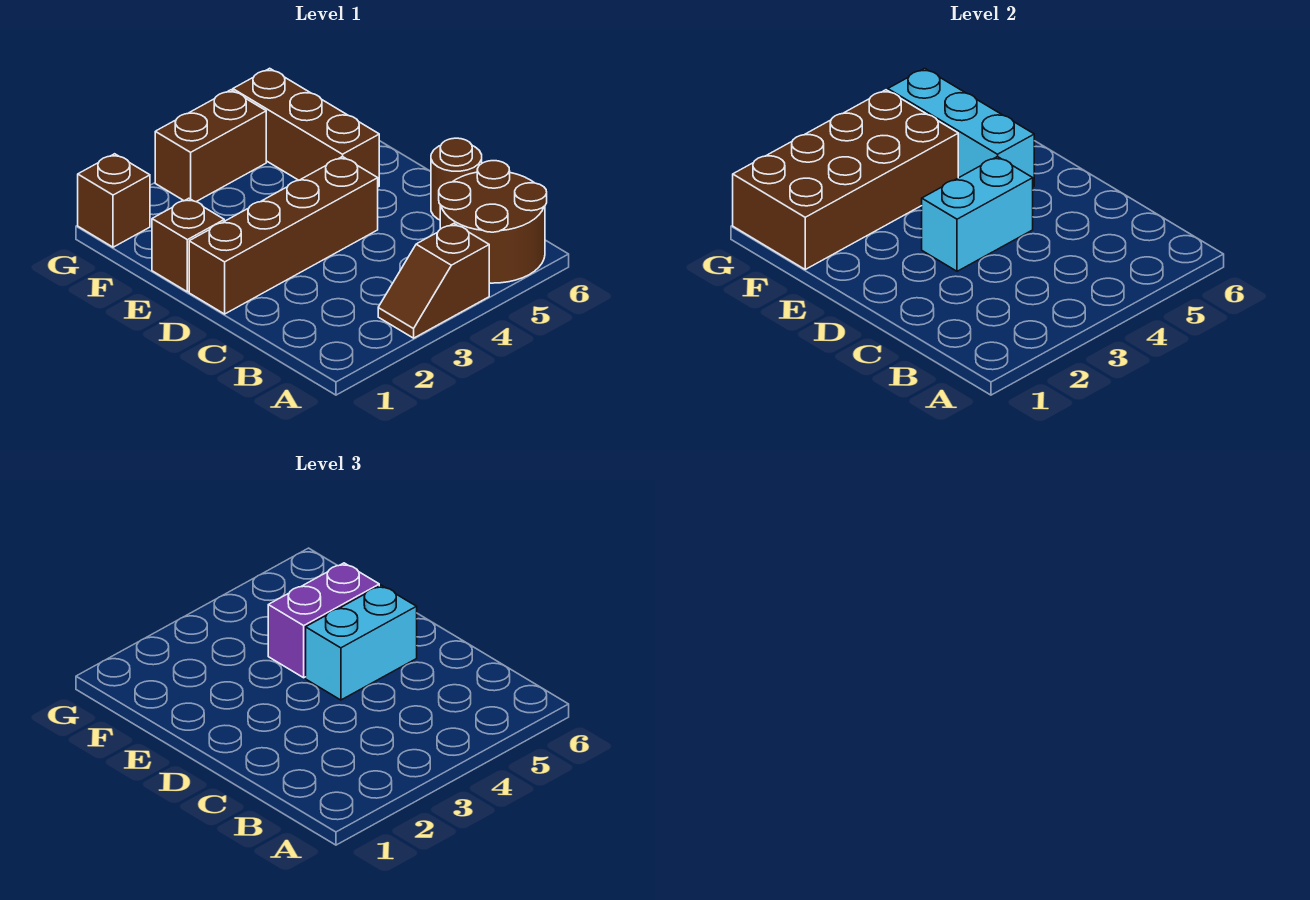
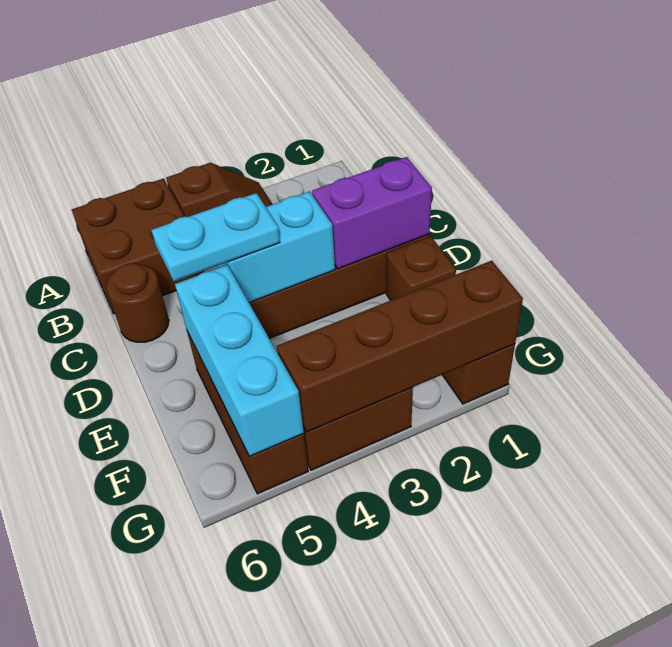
brown round brick A5:B6 level 1 -> brown brick A5:B6 level 1
cyan brick D4:D5 level 3 -> cyan plate D4:D5 level 3
purple brick E4:E5 level 3 -> purple brick D1:D2 level 2
brown brick F1:G4 level 2 -> brown brick G1:G4 level 2

